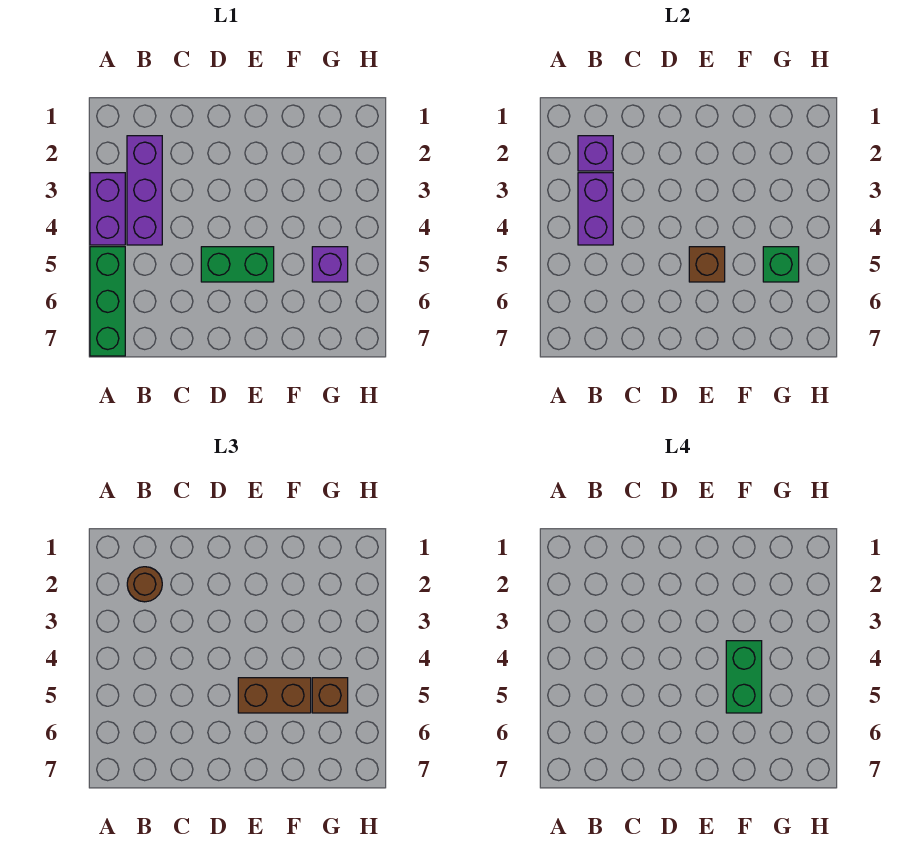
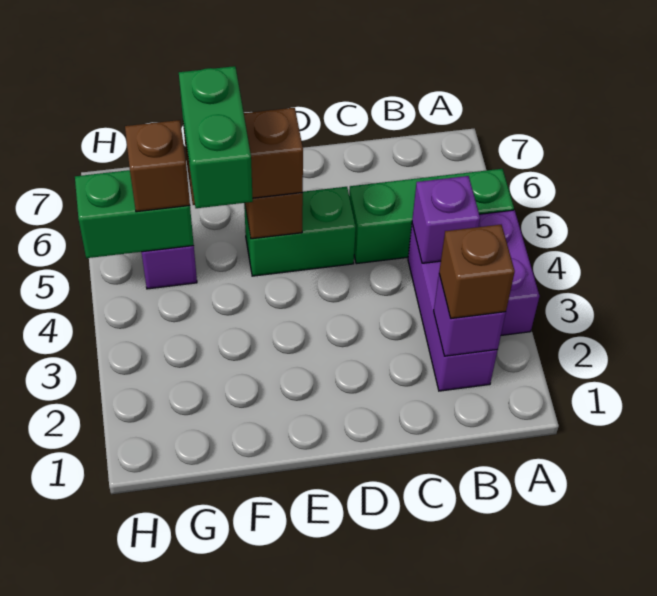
green brick A5:A7 level 1 -> green brick A5:C5 level 1
brown round brick B2 level 3 -> brown brick B2 level 3
purple brick B3:B4 level 2 -> purple brick B4 level 2
green brick G5 level 2 -> green brick G5:H5 level 2

